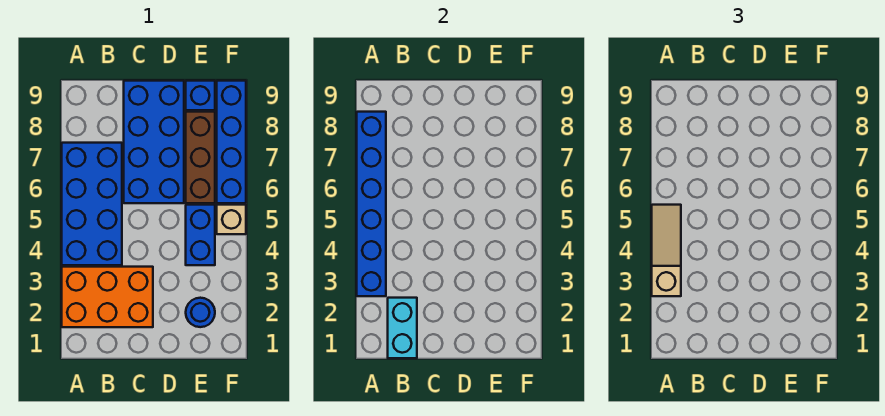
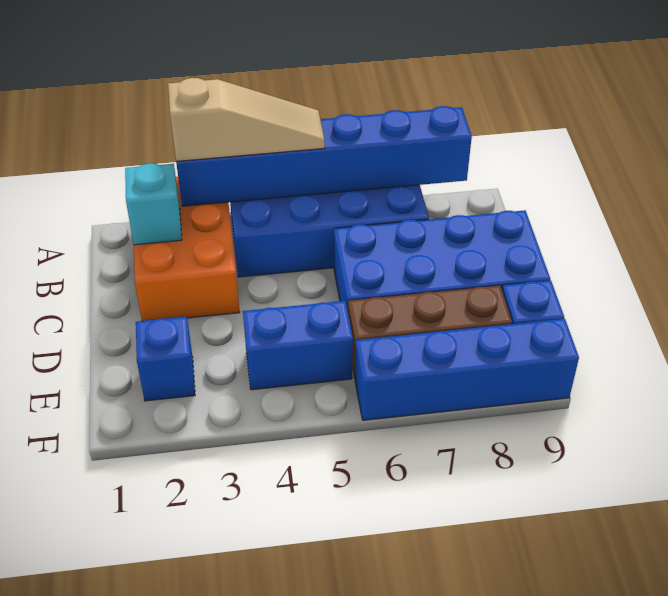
cyan brick B1:B2 level 2 -> cyan brick B2 level 2
blue round brick E2 level 1 -> blue brick E2 level 1
tan brick F5 level 1 -> none

